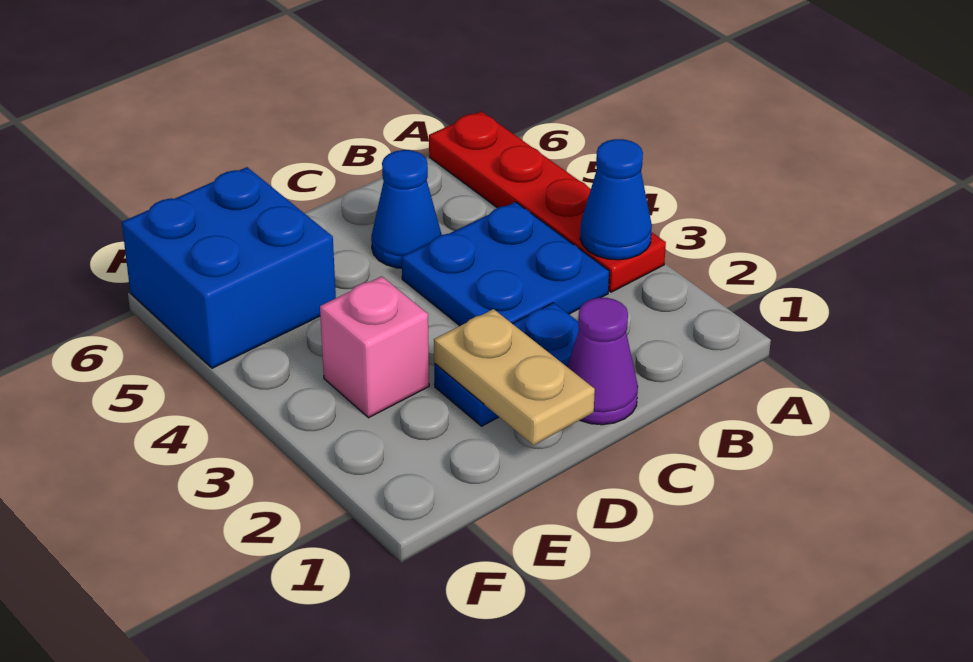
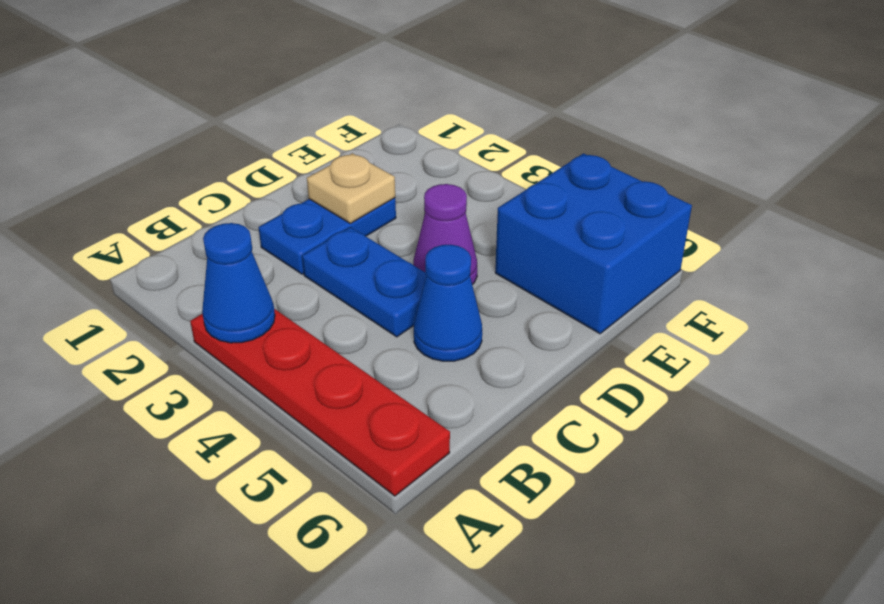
blue plate B3:C4 level 1 -> blue plate C3:C4 level 1
purple cone C1 level 1 -> purple cone D4 level 1
tan plate D1:D2 level 2 -> tan plate D2 level 2
pink brick E3 level 1 -> none

